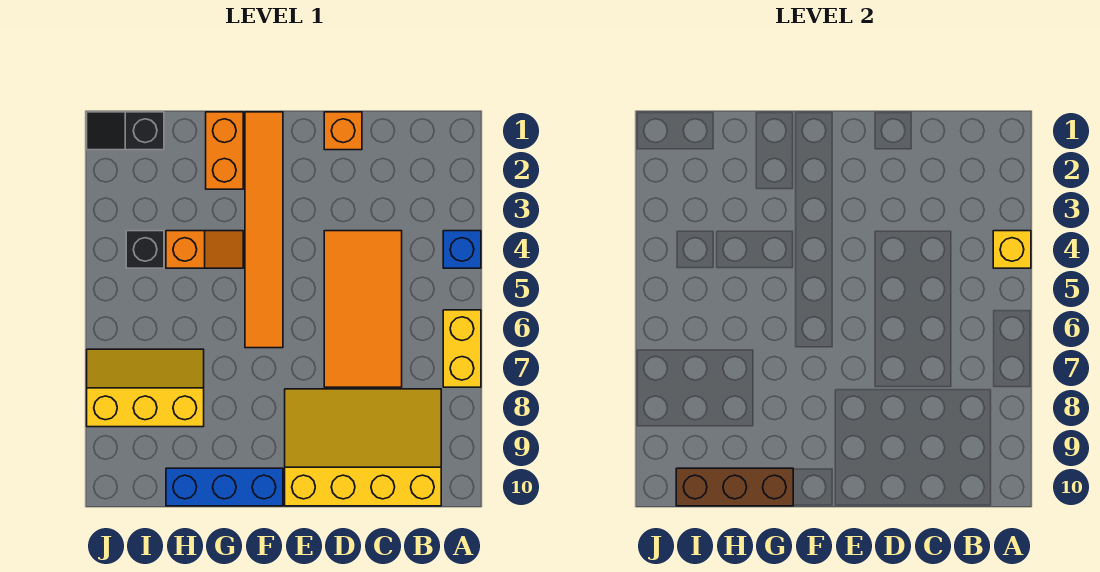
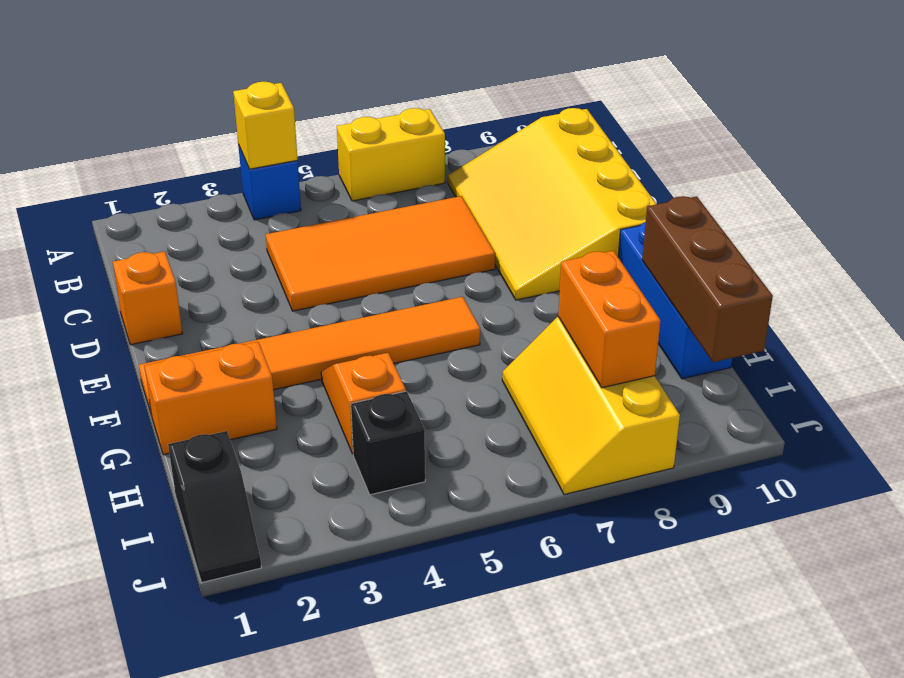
none -> orange brick H8:I8 level 2

